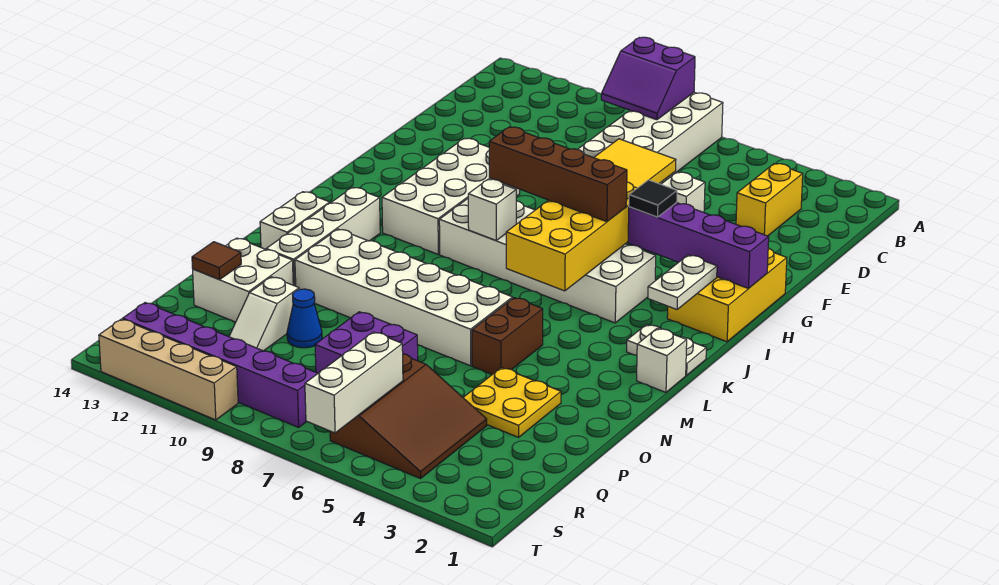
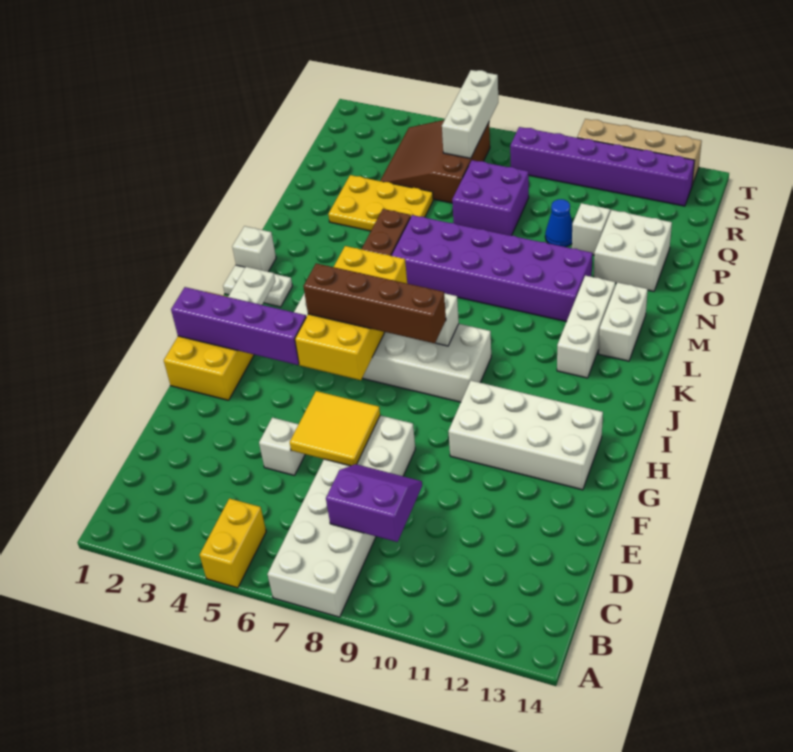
purple slope A8:B9 level 2 top A -> purple slope C8:D9 level 2 top C
yellow brick C3:D3 level 1 -> yellow brick A5:B5 level 1
white brick G10:J11 level 1 -> white brick G10:H13 level 1
black tile H4 level 3 -> none
white brick K12:N12 level 1 -> white brick K12:M12 level 1
white brick M6:N11 level 1 -> purple brick M6:N11 level 1
yellow plate O3:P4 level 1 -> yellow plate O3:P5 level 1
brown tile P13 level 2 -> none

